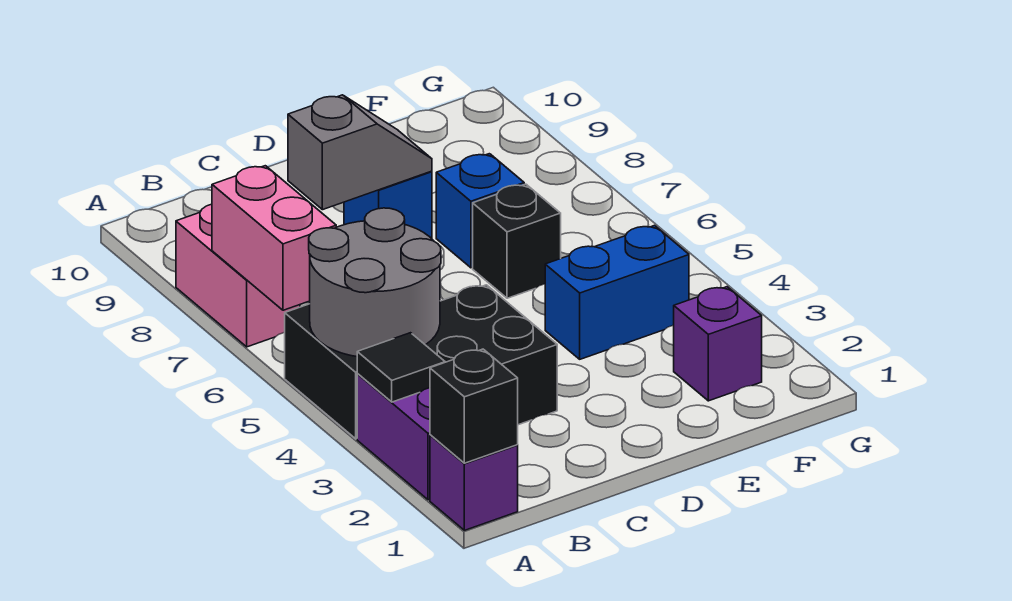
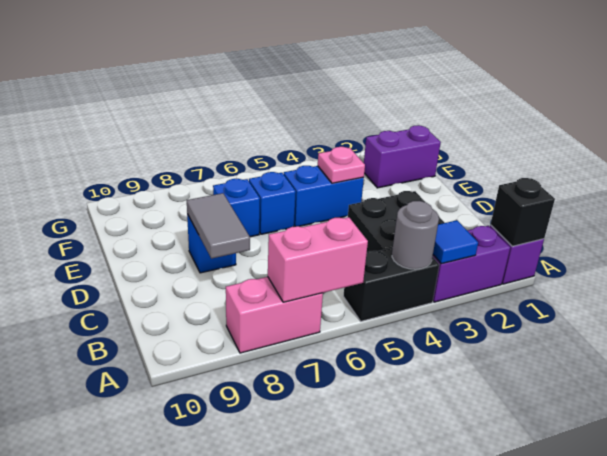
black tile A3 level 2 -> blue tile A3 level 2
grey round brick A4:B5 level 2 -> grey round brick A4 level 2
grey slope C8:D8 level 2 top C -> grey tile C8:D8 level 2
blue brick E4:F4 level 1 -> blue brick E4:E5 level 1
none -> pink plate E4 level 2
black brick E6 level 1 -> blue brick E6 level 1
purple brick F2 level 1 -> purple brick F1:F2 level 1

